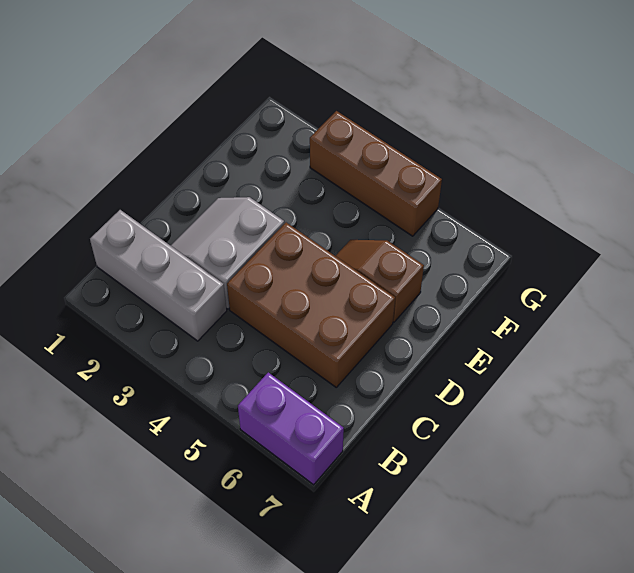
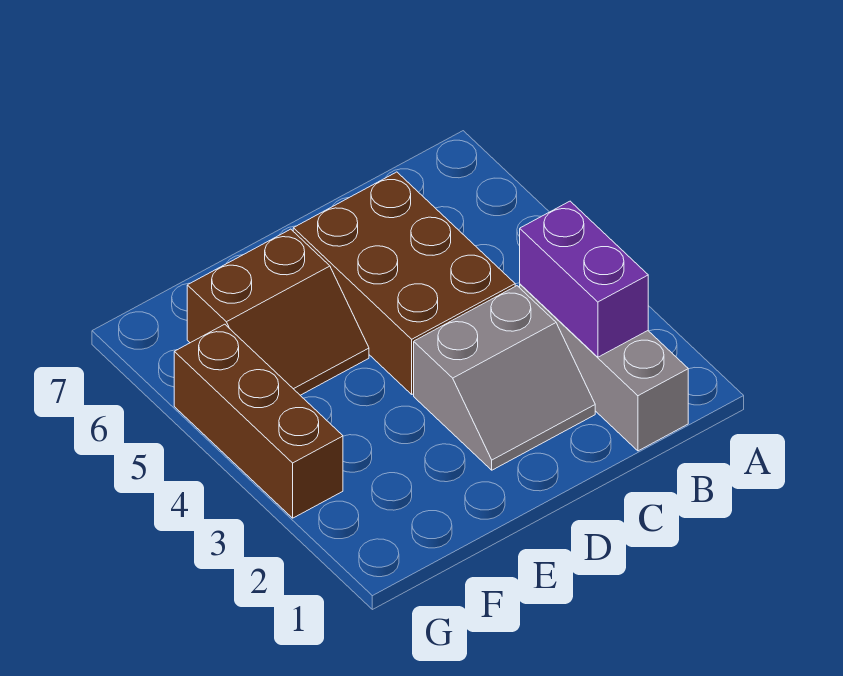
purple brick A6:A7 level 1 -> purple brick B2:B3 level 2
brown slope E5:E6 level 1 top 6 -> brown slope E5:F6 level 1 top 6

